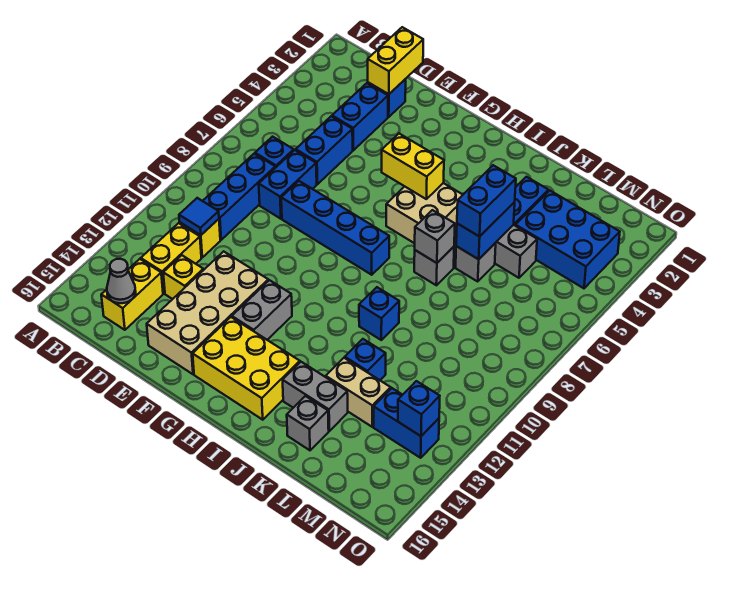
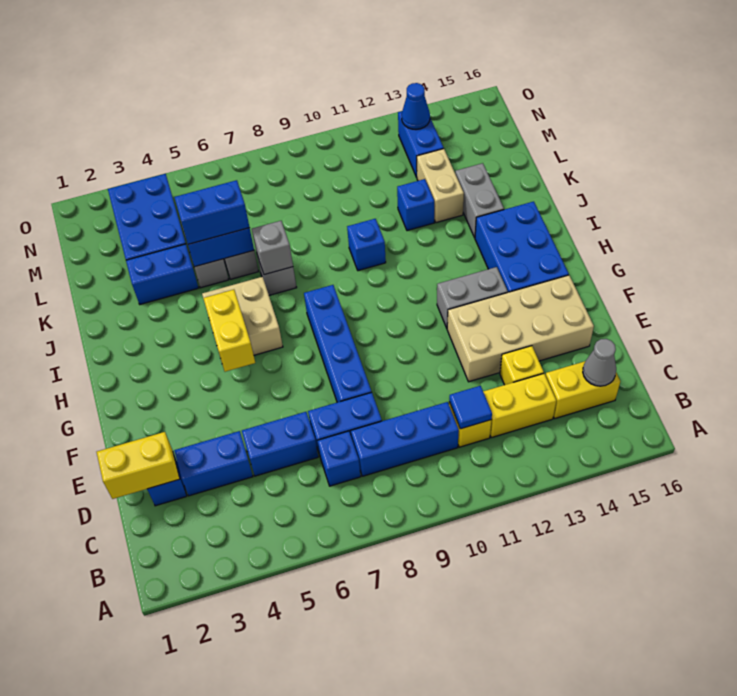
yellow brick G14:I15 level 1 -> blue brick G14:I15 level 1
grey brick K15 level 1 -> none
blue brick N13 level 2 -> blue cone N13 level 2

